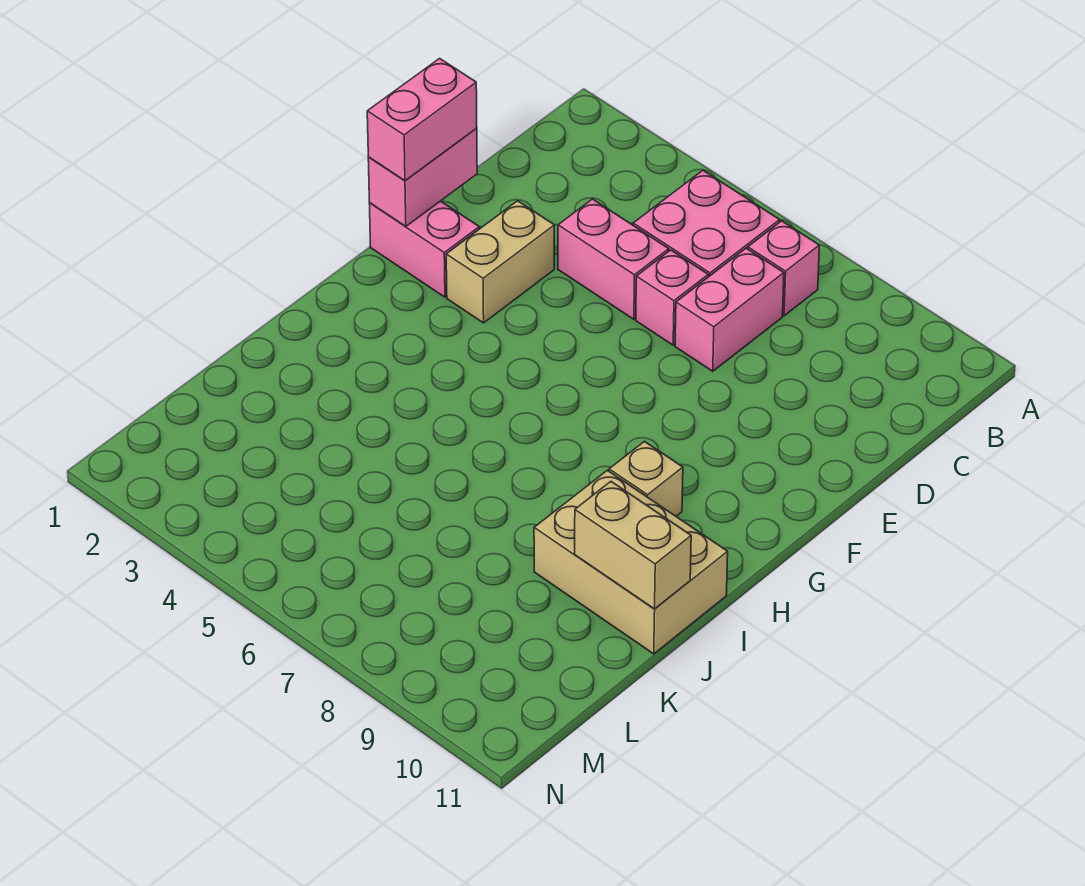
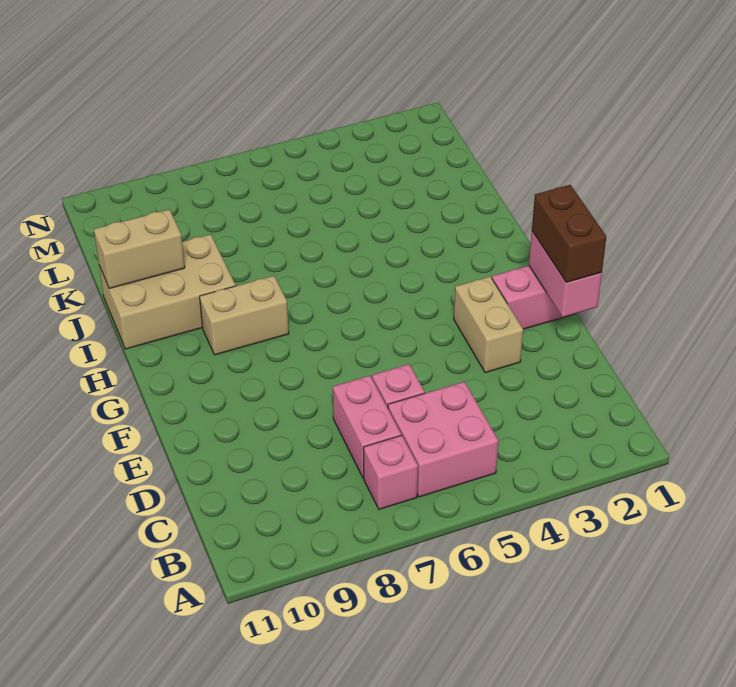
pink brick D4:D5 level 1 -> none
pink brick E1:F1 level 3 -> brown brick E1:F1 level 3
tan brick H9 level 1 -> tan brick H8:H9 level 1

